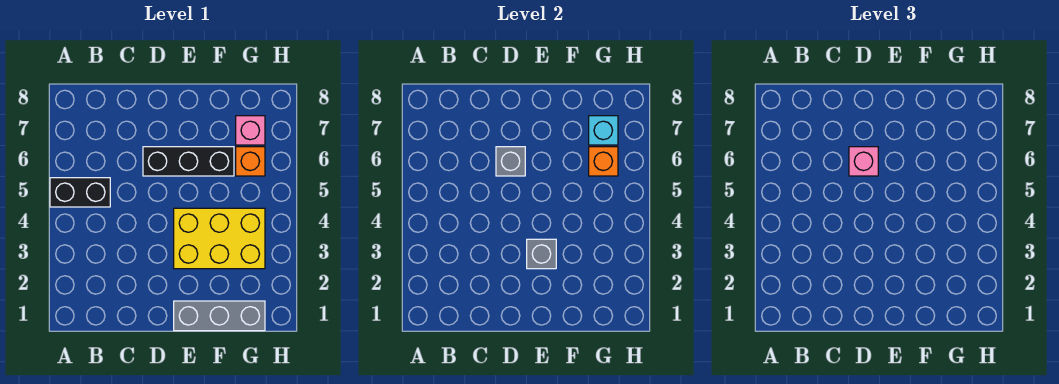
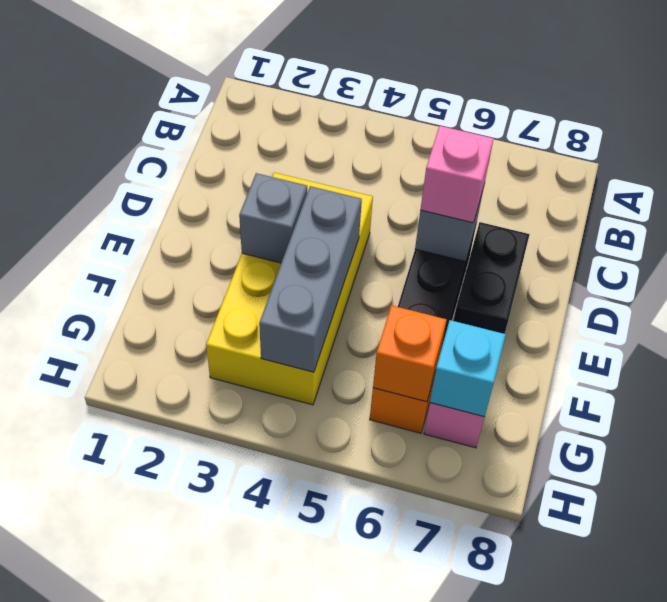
black brick A5:B5 level 1 -> black brick D7:E7 level 1
grey brick E1:G1 level 1 -> grey brick E4:G4 level 2
yellow brick E3:G4 level 1 -> yellow brick D3:G4 level 1

